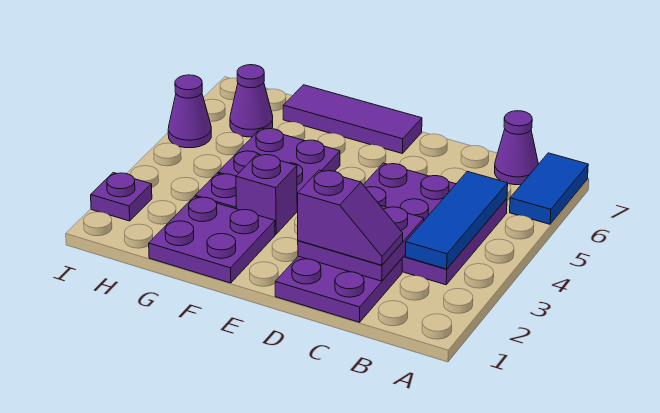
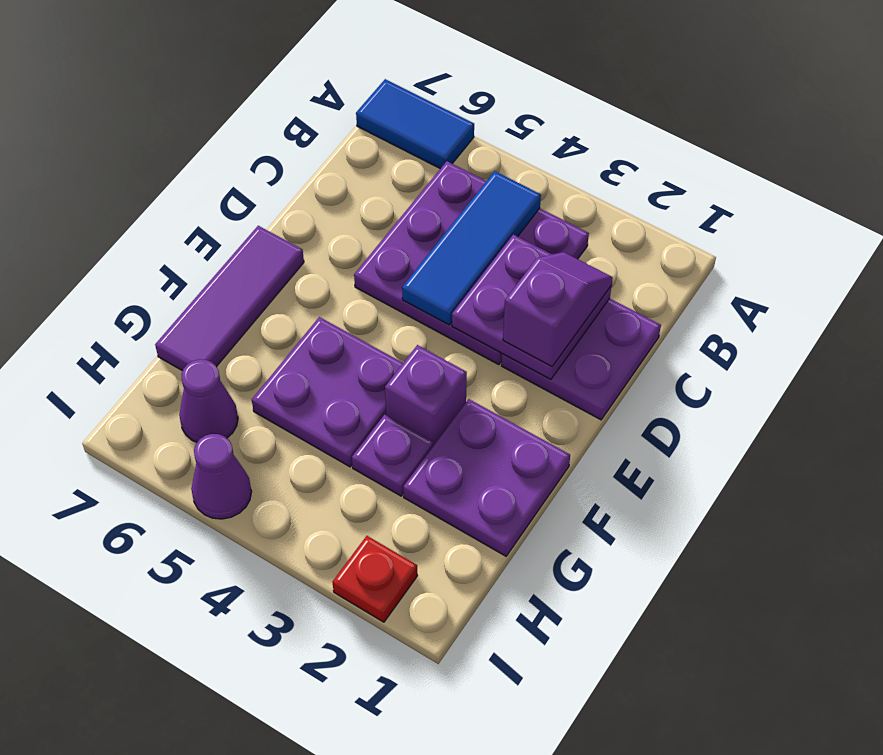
blue tile B3:B5 level 2 -> blue tile B4:D4 level 2
purple cone B7 level 1 -> none
purple plate I2 level 1 -> red plate I2 level 1

